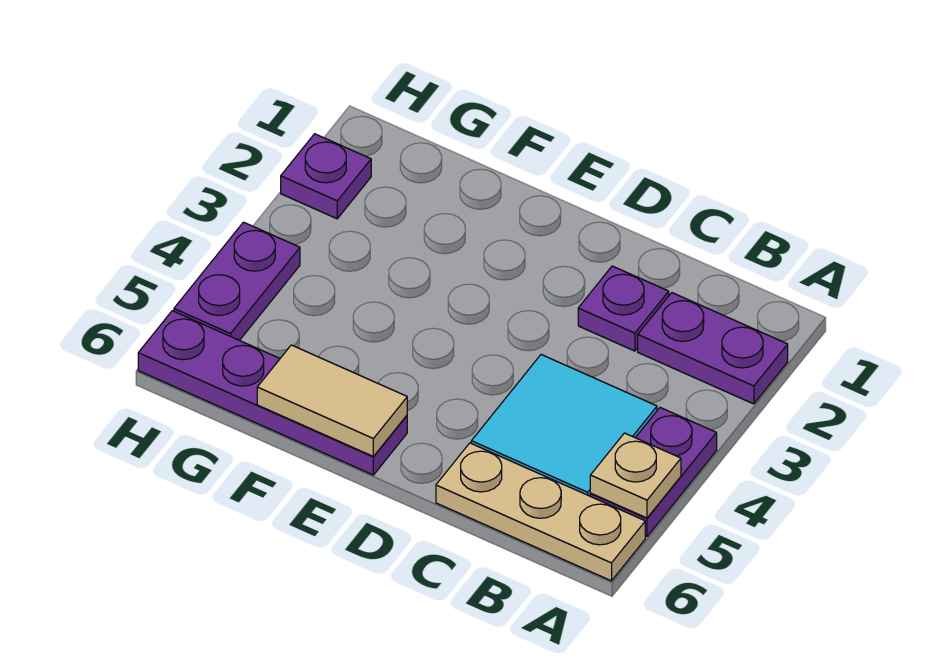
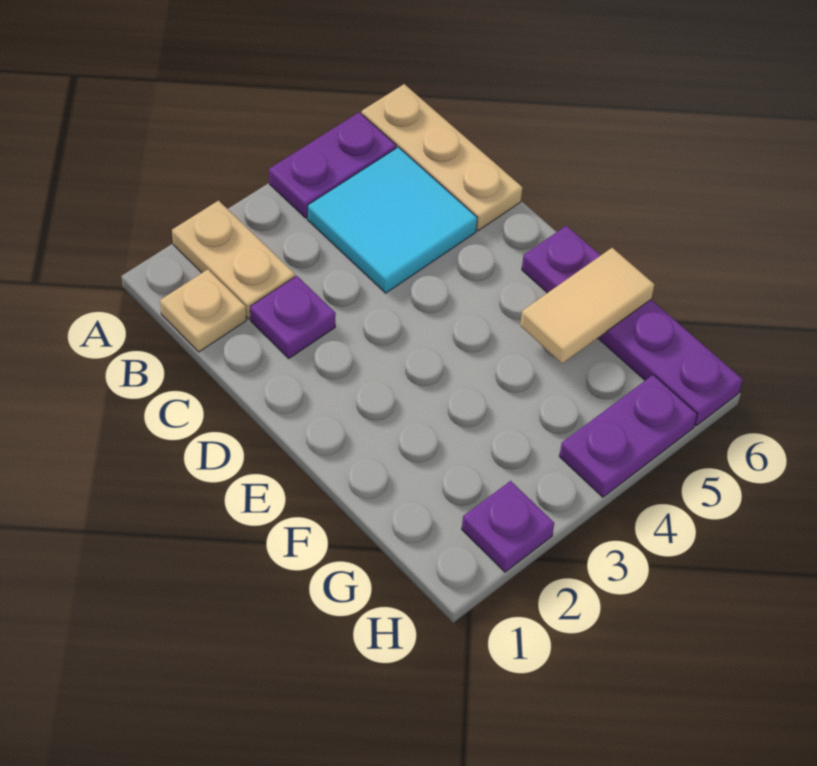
purple plate A2:B2 level 1 -> tan plate A2:B2 level 1
tan plate A5 level 2 -> tan plate B1 level 1
tan tile E6:F6 level 2 -> tan tile F5:F6 level 2

